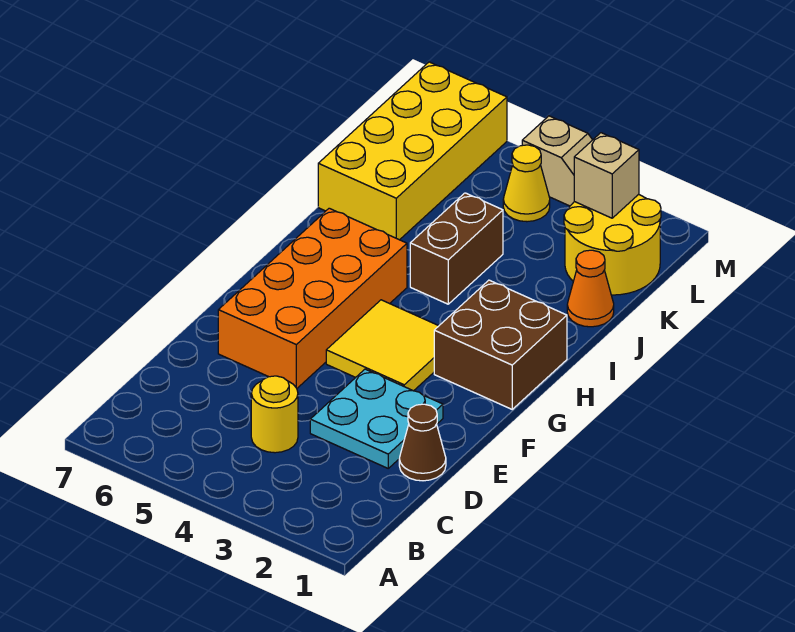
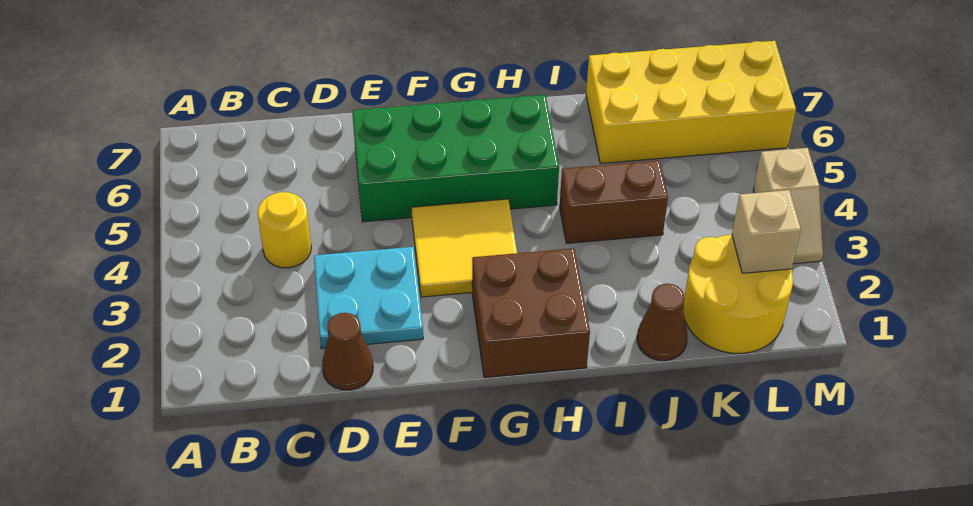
orange brick E5:H6 level 1 -> green brick E5:H6 level 1
orange cone J1 level 1 -> brown cone J1 level 1
yellow cone L4 level 1 -> none

